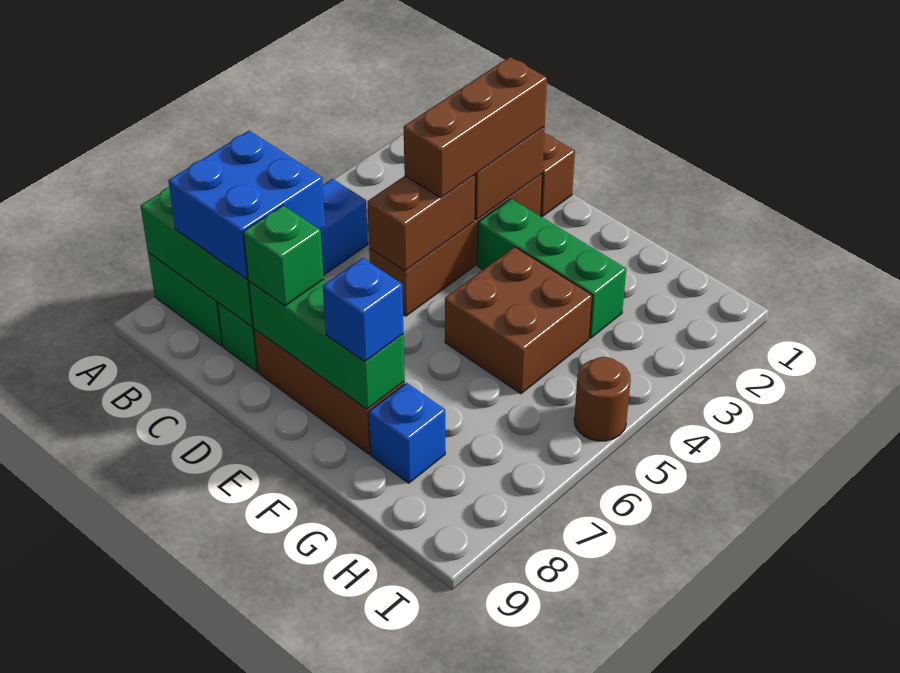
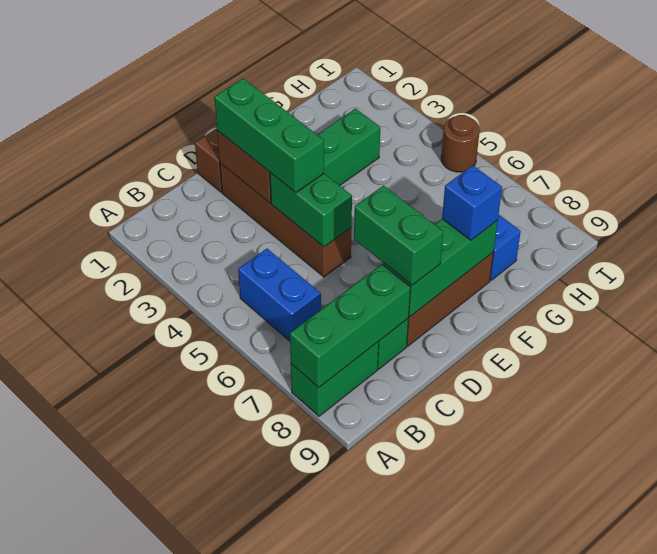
blue brick B7:C8 level 3 -> none
brown brick D2:D4 level 3 -> green brick D2:D4 level 3
brown brick D4:D5 level 2 -> green brick D4:D5 level 2
green brick D8 level 3 -> green brick D7:D8 level 3
brown brick F4:G5 level 1 -> none

